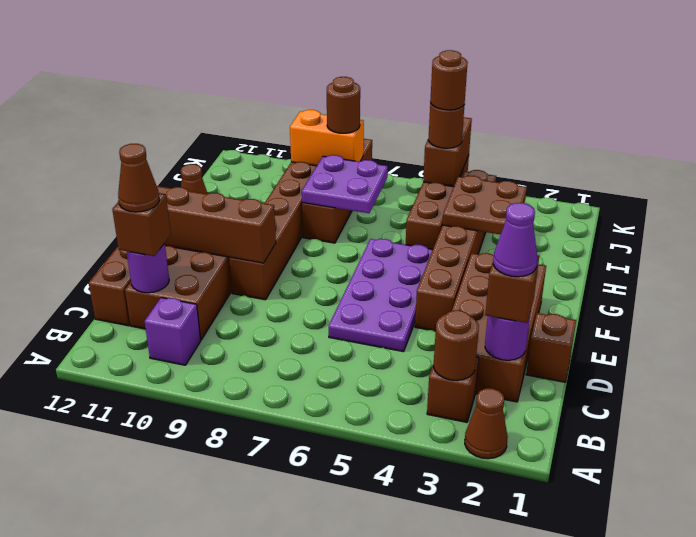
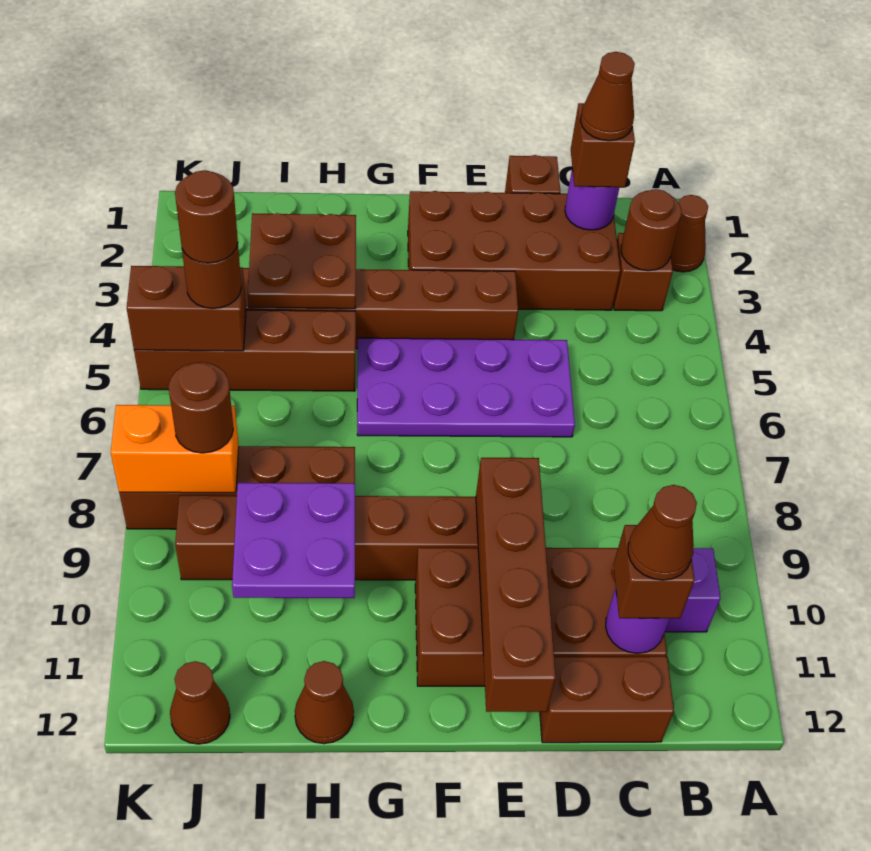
purple cone C2 level 4 -> brown cone C2 level 4
purple plate H7:I8 level 2 -> purple plate H9:I10 level 2
orange brick J8:J9 level 2 -> orange brick J8:K8 level 2
none -> brown cone J12 level 1

